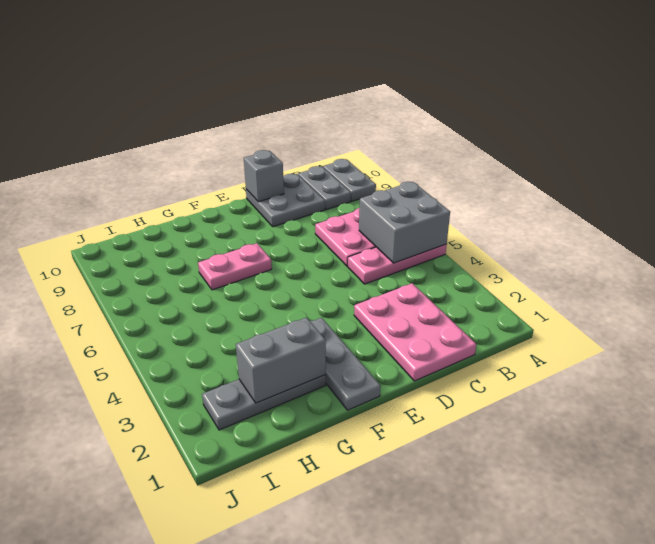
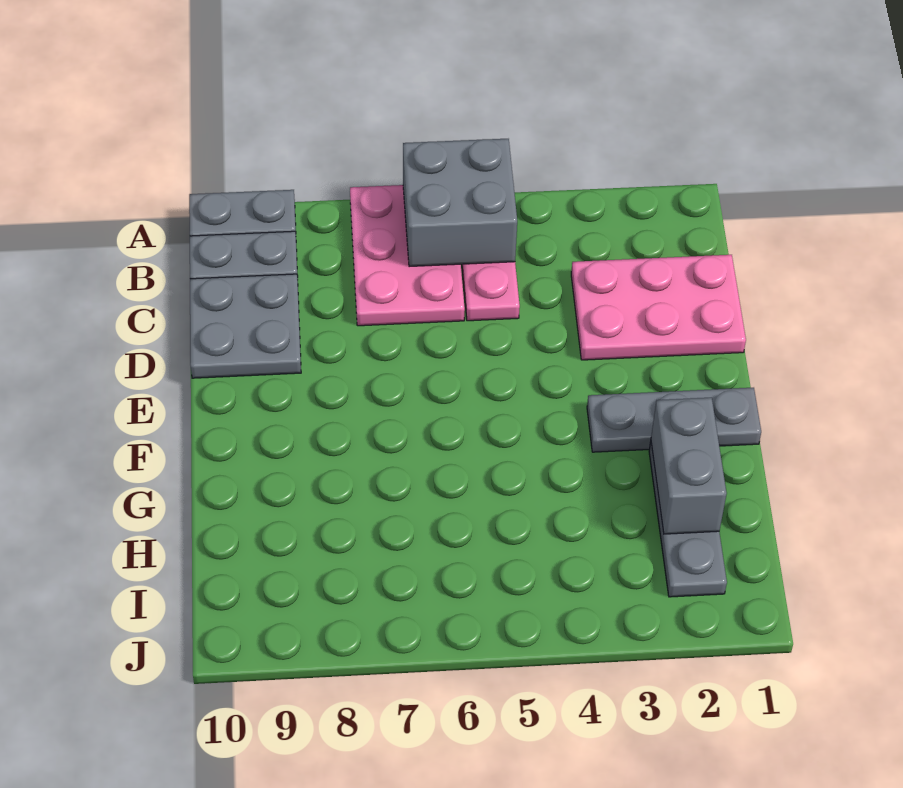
grey brick D10 level 2 -> none
pink plate F7:G7 level 1 -> none

